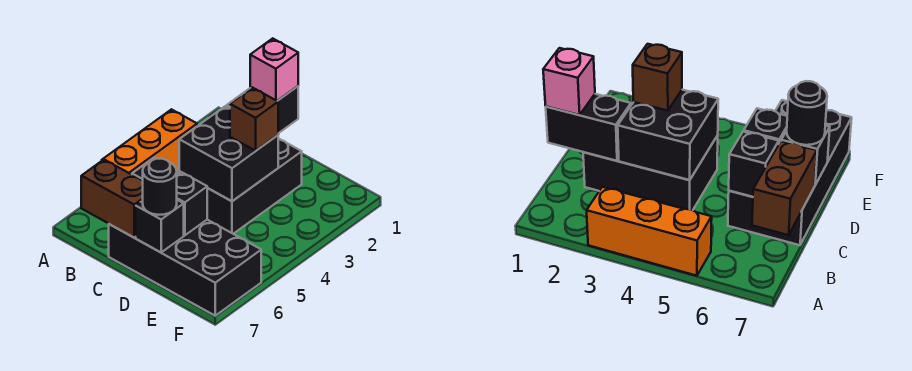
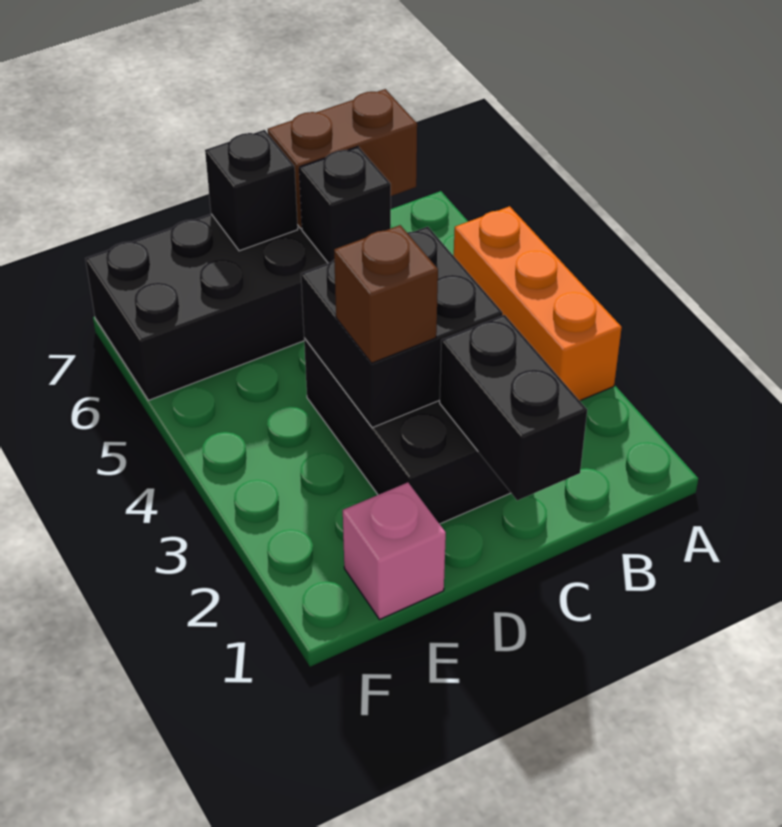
pink brick C1 level 3 -> pink brick E1 level 1
black brick D6 level 2 -> none
black round brick D7 level 3 -> none

